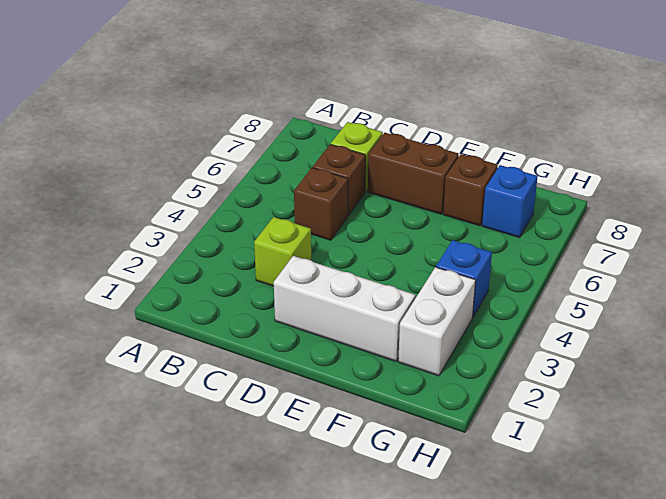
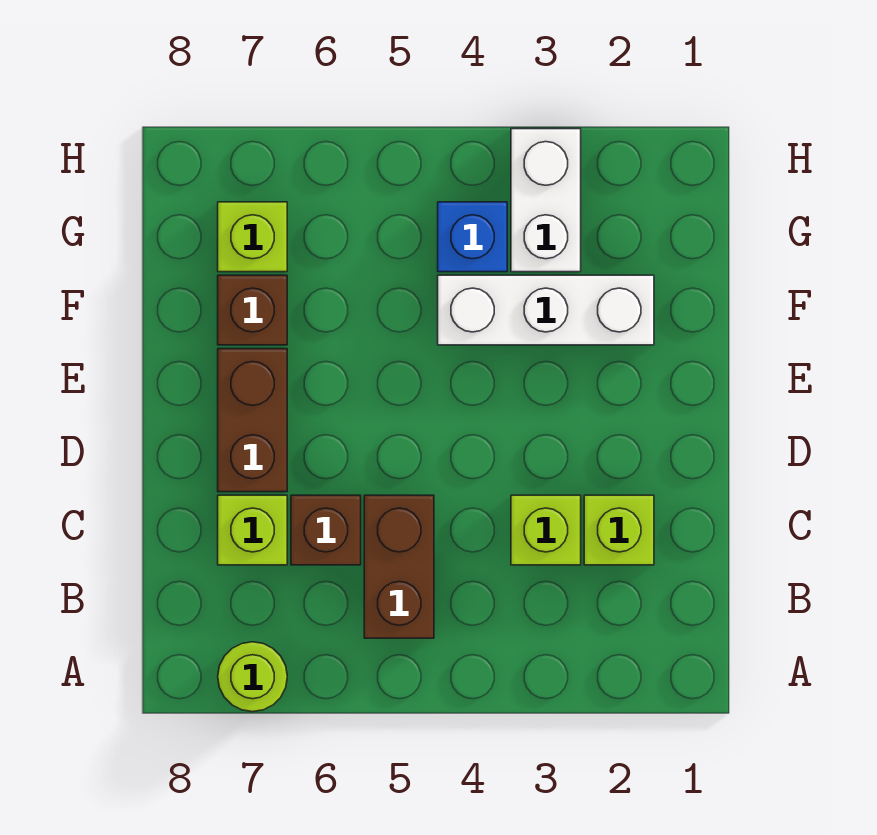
none -> lime round brick A7 level 1
none -> lime brick C2 level 1
brown brick C5 level 1 -> brown brick B5:C5 level 1
white brick D2:F2 level 1 -> white brick F2:F4 level 1
white brick G2:G3 level 1 -> white brick G3:H3 level 1
blue brick G7 level 1 -> lime brick G7 level 1

